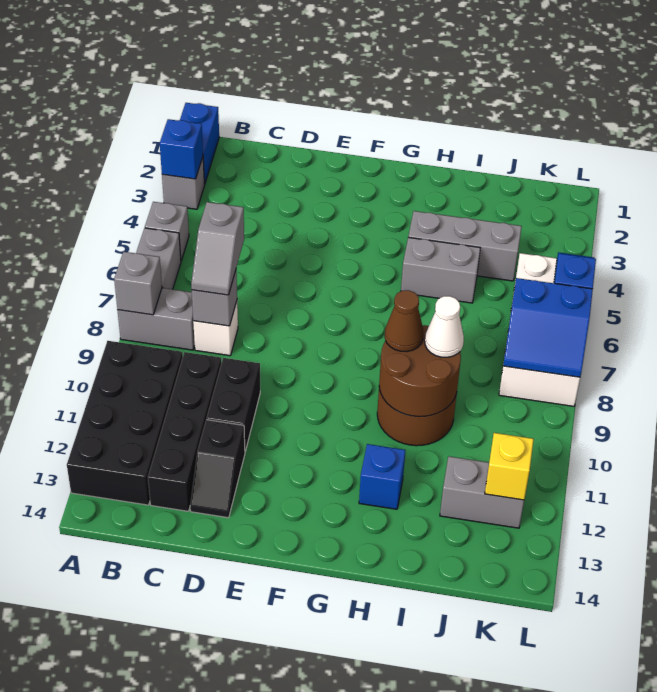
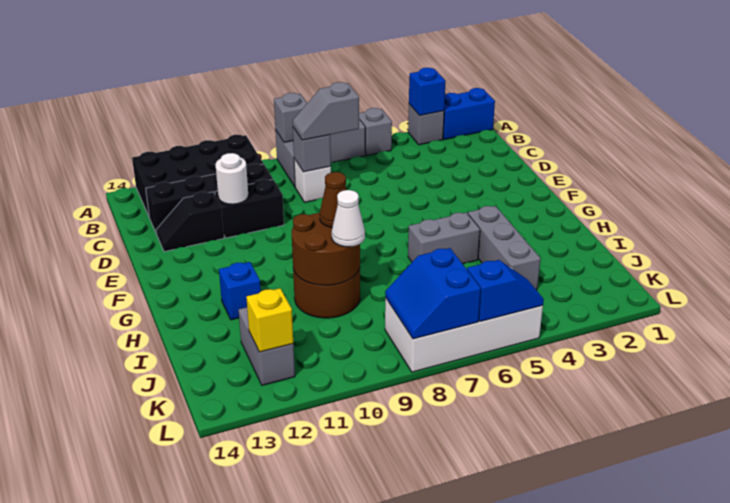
none -> white round brick D11 level 2
grey brick H5:I5 level 1 -> grey brick H5:H6 level 1

